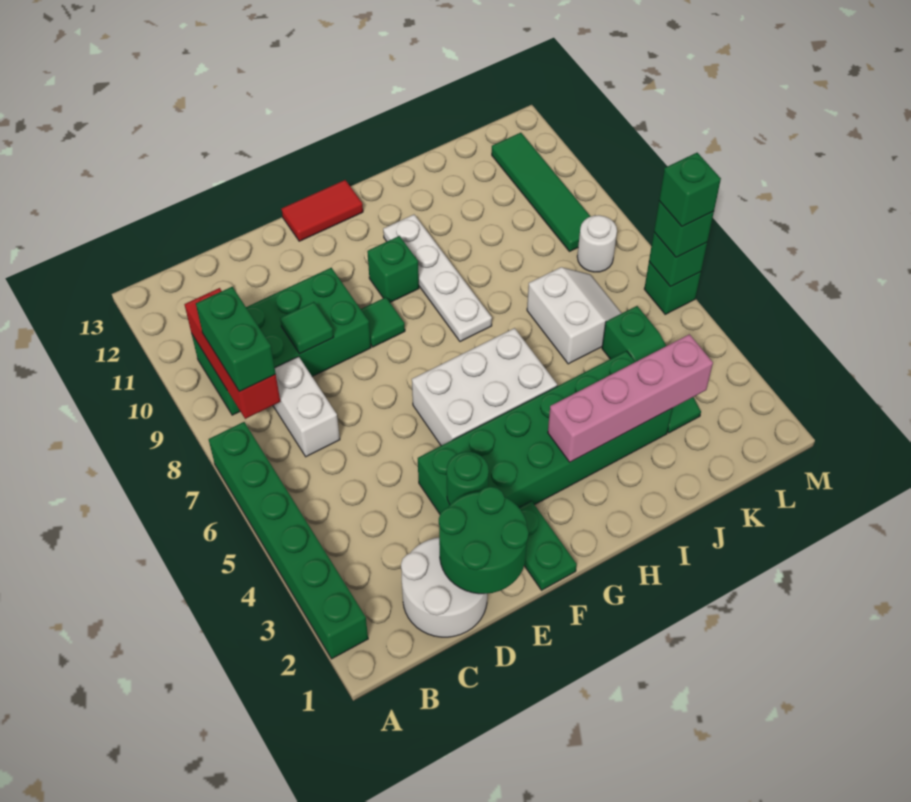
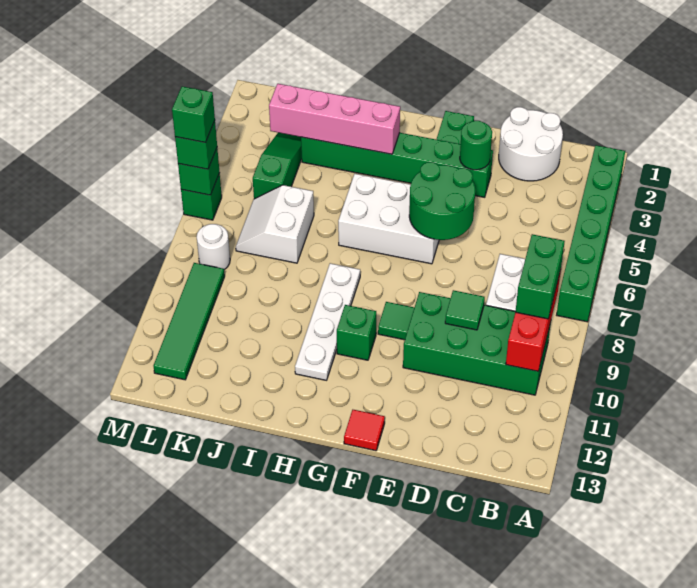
green round brick D1:E2 level 2 -> green round brick E5:F6 level 2
green brick E3:J4 level 1 -> green brick E3:J3 level 1
red tile F13:G13 level 1 -> red tile F13 level 1

